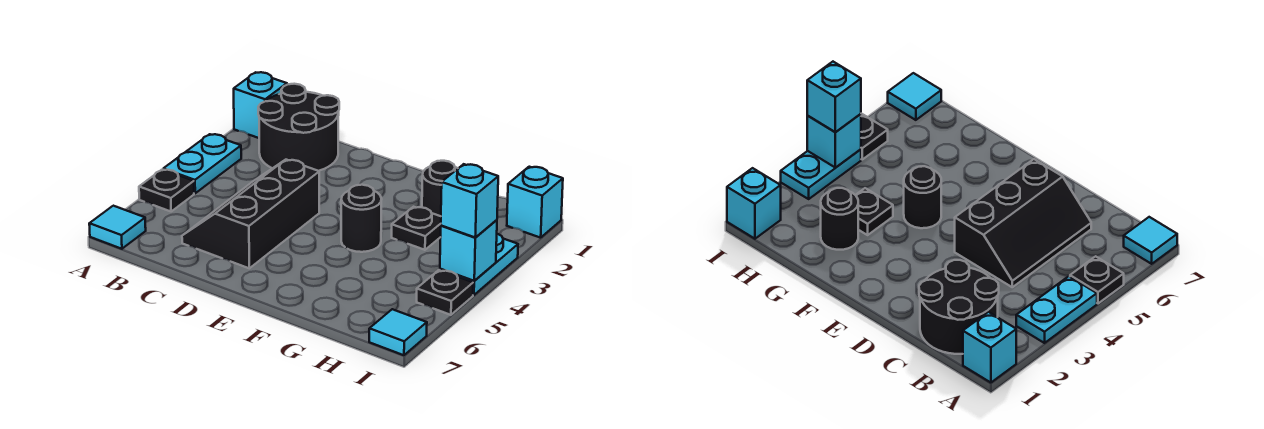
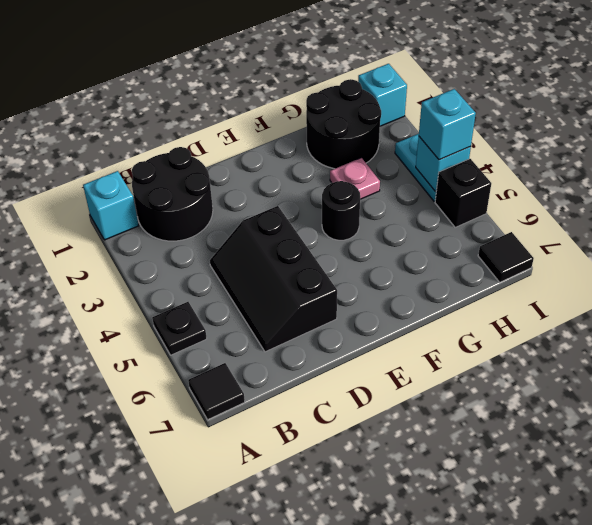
cyan plate A3:A4 level 1 -> none
cyan tile A7 level 1 -> black tile A7 level 1
black round brick G2 level 1 -> black round brick G1:H2 level 1
black plate G3 level 1 -> pink plate G3 level 1
black plate I5 level 1 -> black brick I5 level 1
cyan tile I7 level 1 -> black tile I7 level 1

